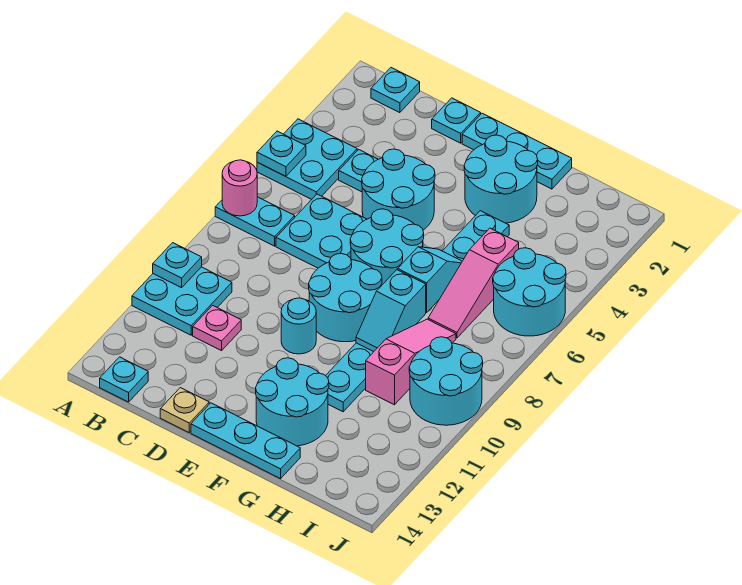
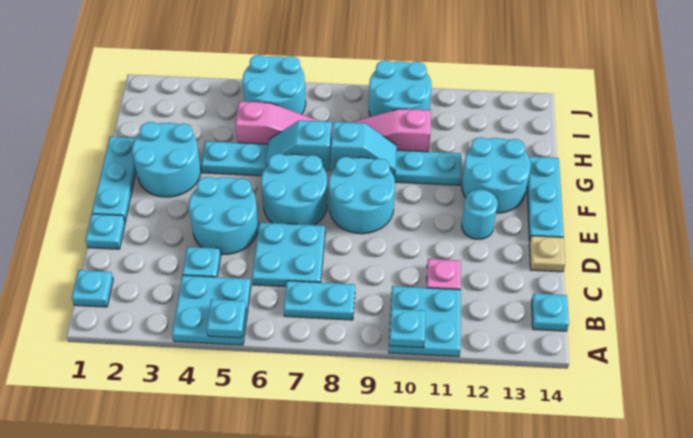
cyan plate A7:B7 level 1 -> cyan plate B7:B8 level 1
pink round brick A7 level 2 -> none
cyan round brick E10 level 1 -> cyan round brick E12 level 1

